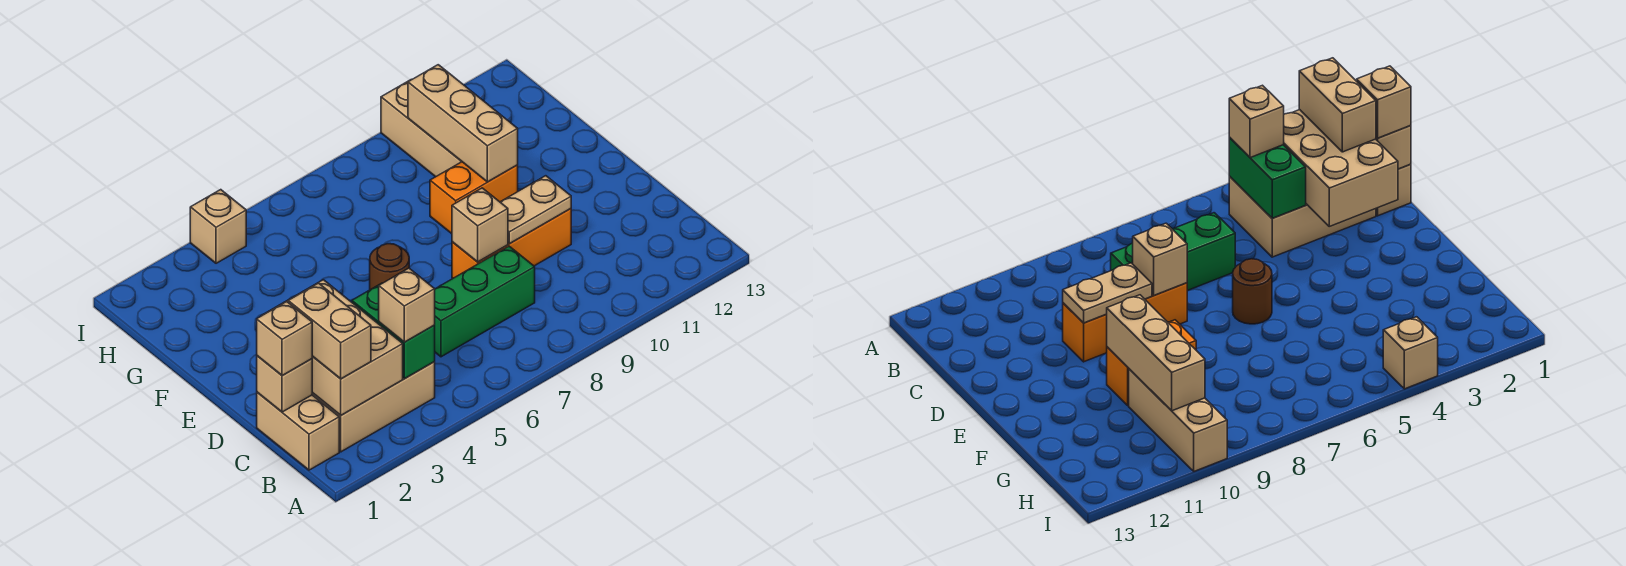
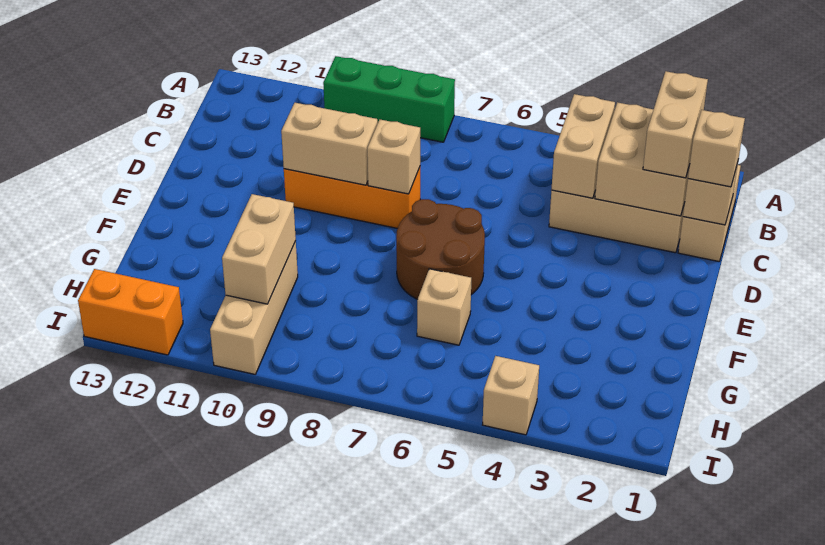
tan brick B2:D3 level 2 -> tan brick B2:C3 level 2
green brick B4:C4 level 2 -> tan brick B4:C4 level 2
tan brick B4 level 3 -> tan brick G6 level 1
green brick C6:C8 level 1 -> green brick A8:A10 level 1
tan plate D9:D10 level 2 -> tan brick D9:D10 level 2
brown round brick E6 level 1 -> brown round brick E6:F7 level 1
orange brick F9:F10 level 1 -> orange brick I12:I13 level 1
tan brick F10:H10 level 2 -> tan brick G10:H10 level 2

